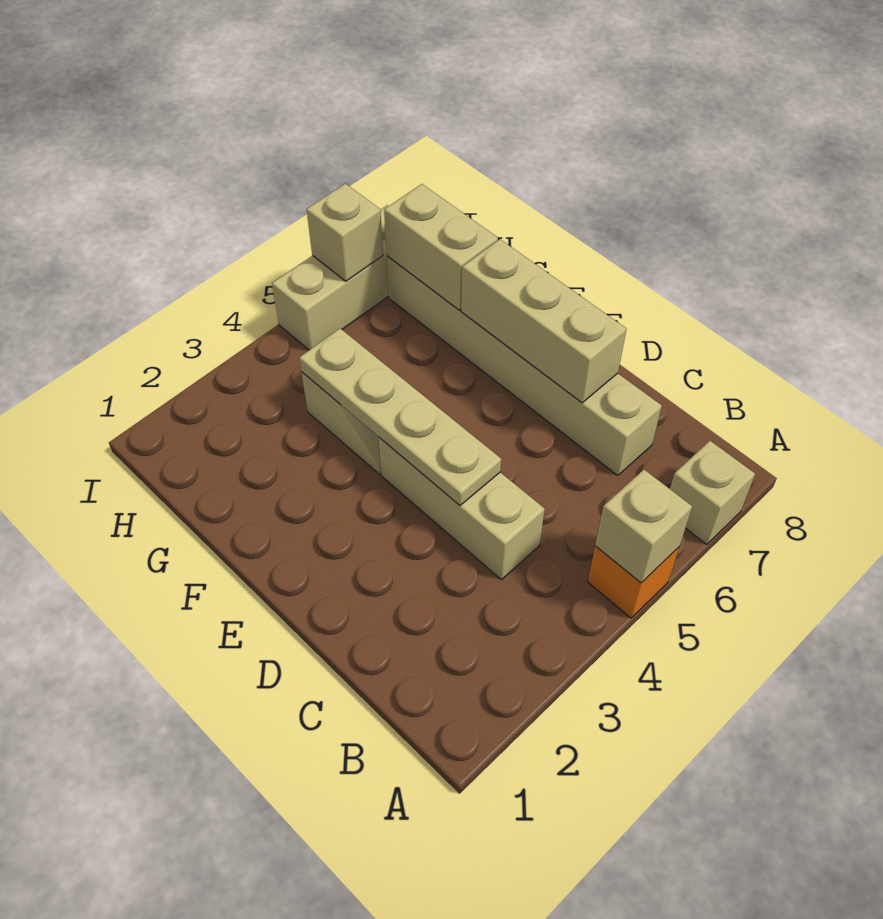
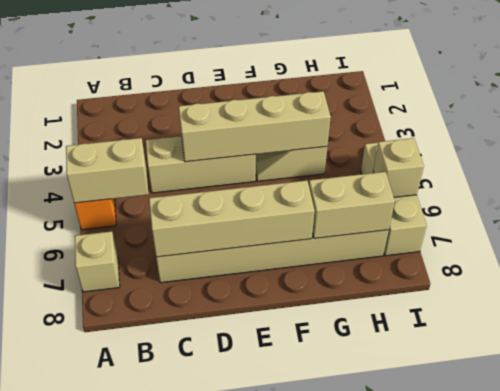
tan brick A5 level 2 -> tan brick A5:B5 level 2
tan plate D4:G4 level 2 -> tan brick D4:G4 level 2
tan brick D7:F7 level 2 -> tan brick C7:F7 level 2

